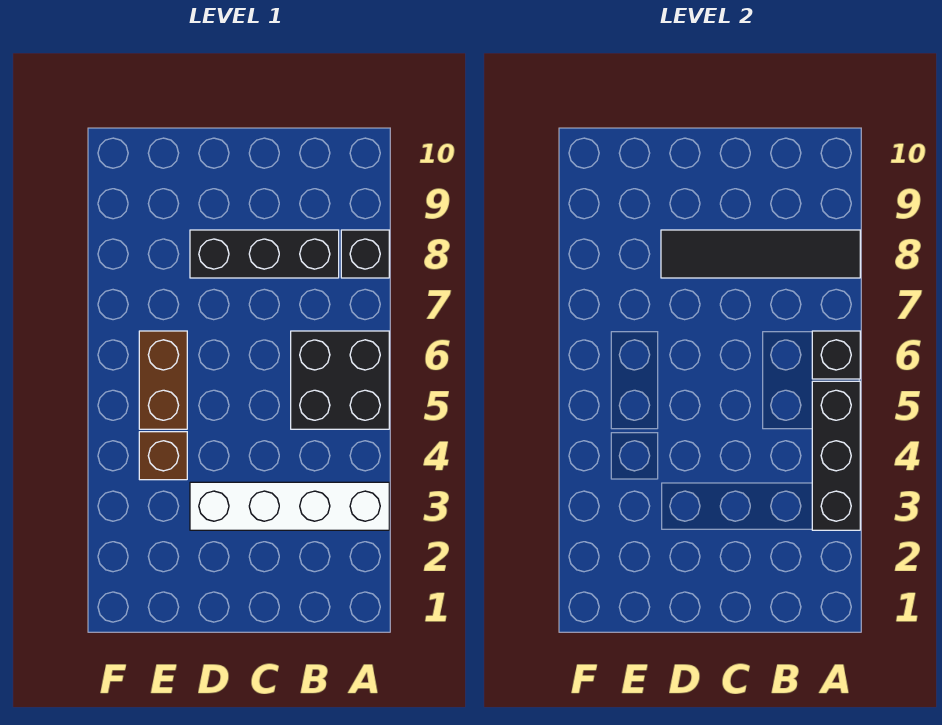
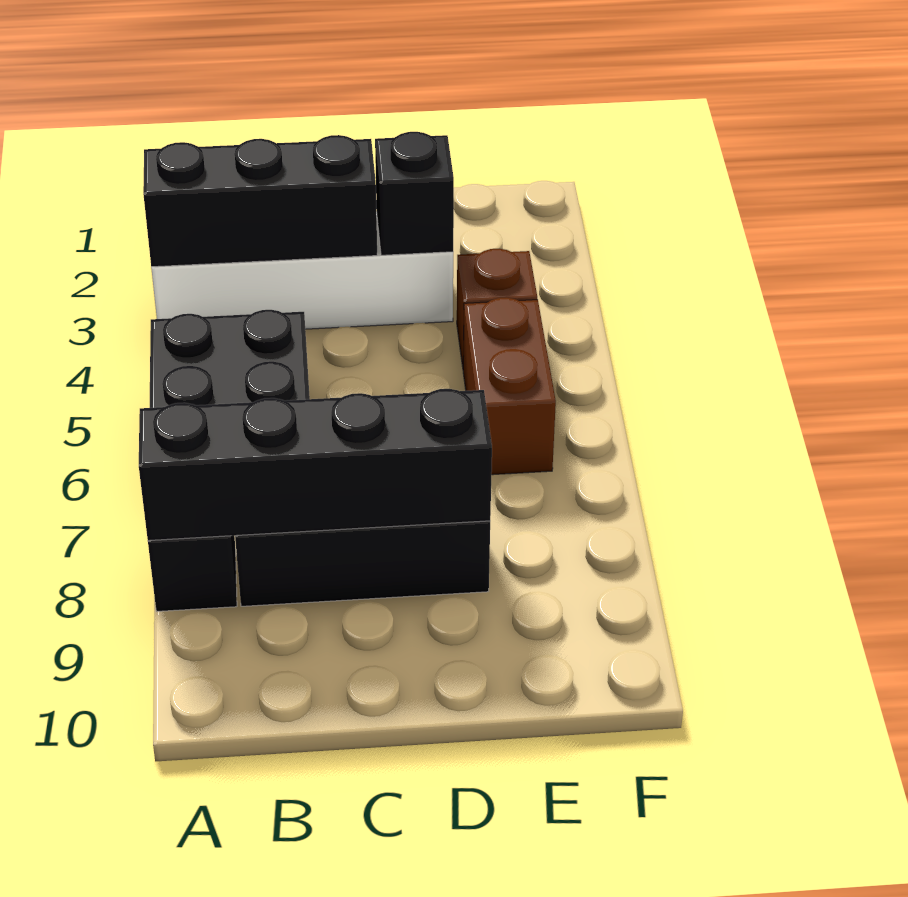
black brick A3:A5 level 2 -> black brick A3:C3 level 2
black brick A6 level 2 -> black brick D3 level 2
black tile A8:D8 level 2 -> black brick A8:D8 level 2

